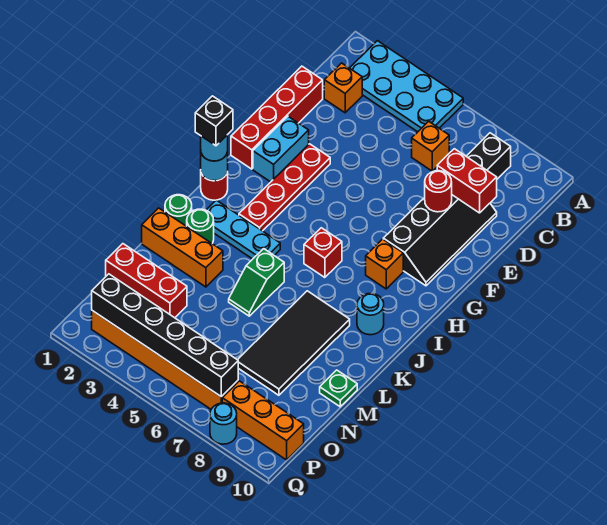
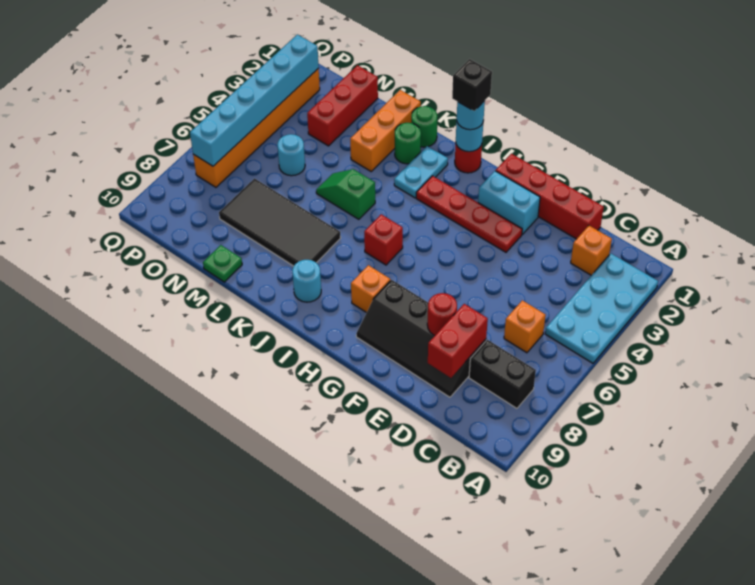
cyan plate J2:J4 level 1 -> cyan plate J2:J3 level 1
black brick P2:P7 level 2 -> cyan brick P2:P7 level 2
orange brick P8:P10 level 1 -> none
cyan round brick Q8 level 1 -> cyan round brick N5 level 1

